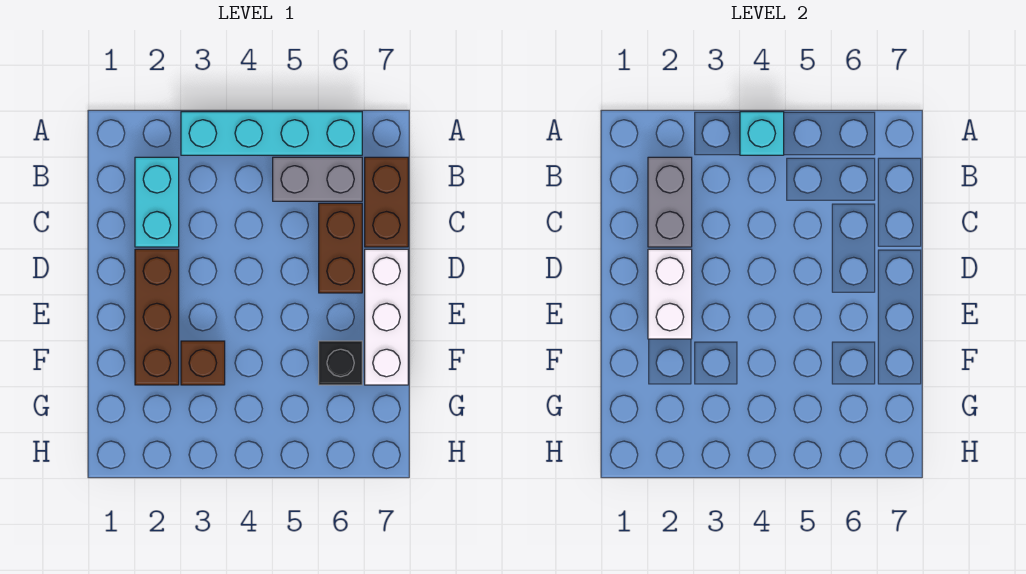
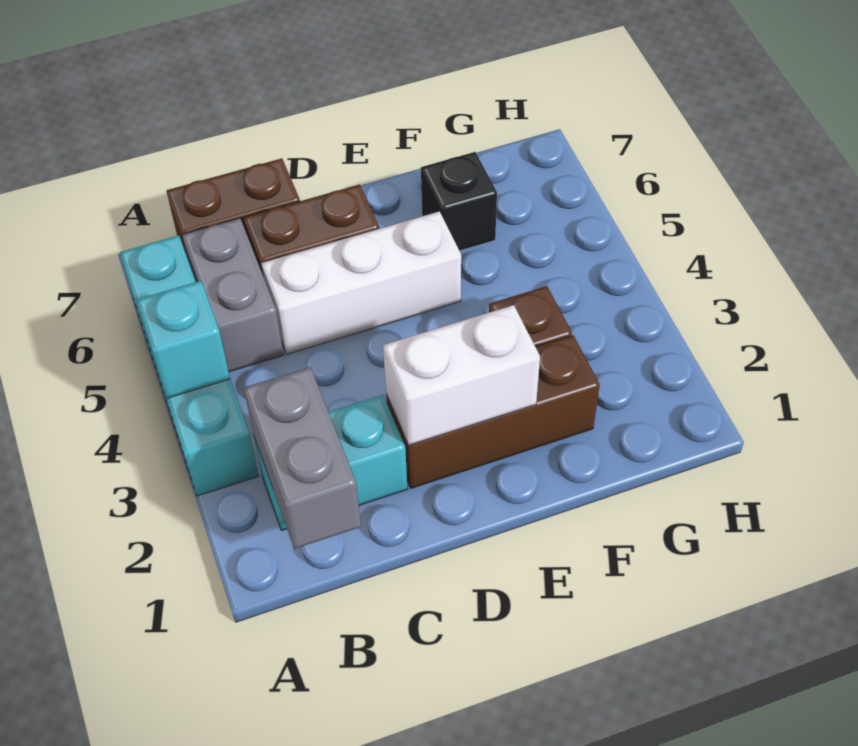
grey brick B2:C2 level 2 -> grey brick B1:B2 level 2
white brick D7:F7 level 1 -> white brick C5:E5 level 1

